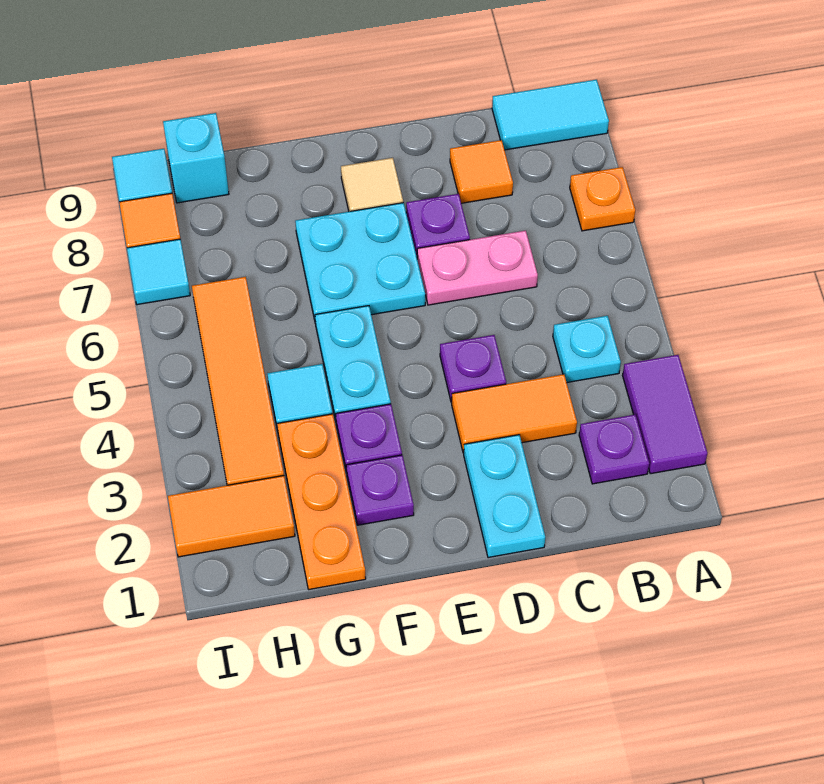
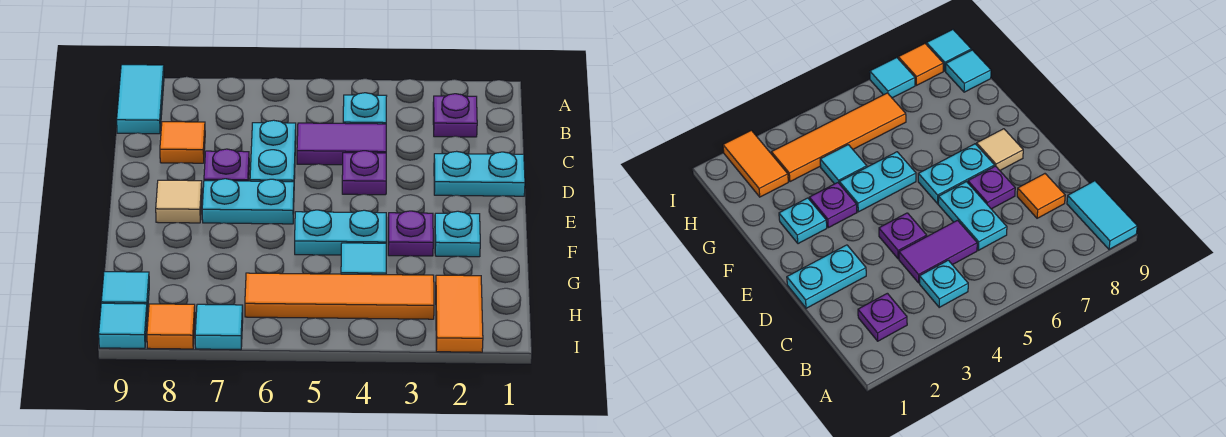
purple tile A2:A3 level 1 -> purple tile C4:C5 level 1
orange plate A7 level 1 -> none
orange tile C3:D3 level 1 -> none
pink plate C6:D6 level 1 -> cyan plate C6:D6 level 1
cyan plate E6:F7 level 1 -> cyan plate E6:E7 level 1
purple plate F2 level 1 -> cyan plate F2 level 1
orange plate G1:G3 level 1 -> none
cyan brick H9 level 1 -> cyan tile H9 level 1

